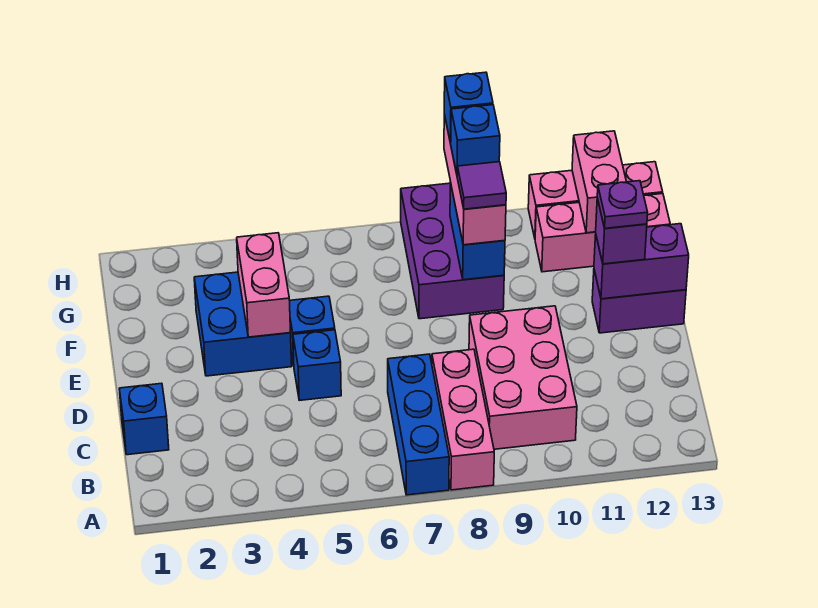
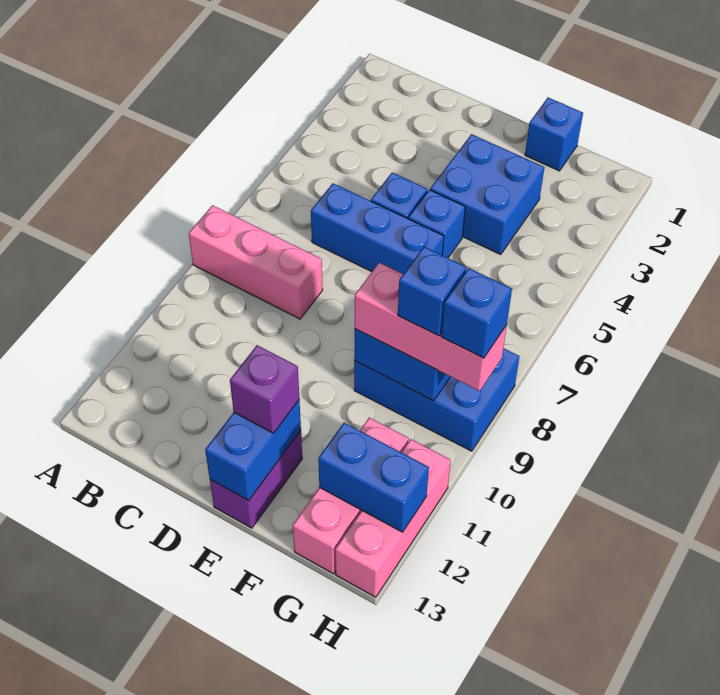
blue brick A7:C7 level 1 -> blue brick C6:E6 level 1
pink brick B9:D10 level 1 -> none
blue brick C1 level 1 -> blue brick F1 level 1
pink brick E4:F4 level 2 -> none
purple brick E12:E13 level 2 -> blue brick E12:E13 level 2
purple plate E12 level 4 -> none
purple brick F8:H9 level 1 -> blue brick F8:H9 level 1
purple tile F9 level 4 -> none
pink brick G12:H12 level 2 -> blue brick G12:H12 level 2

